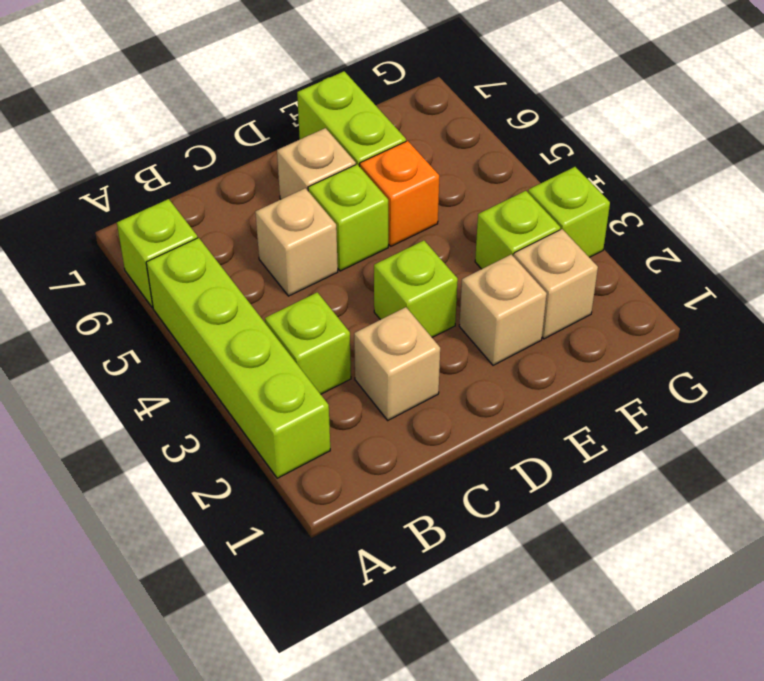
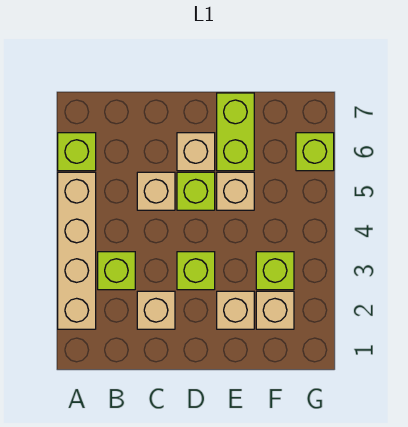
lime brick A2:A5 level 1 -> tan brick A2:A5 level 1
orange brick E5 level 1 -> tan brick E5 level 1
lime brick G3 level 1 -> lime brick G6 level 1

